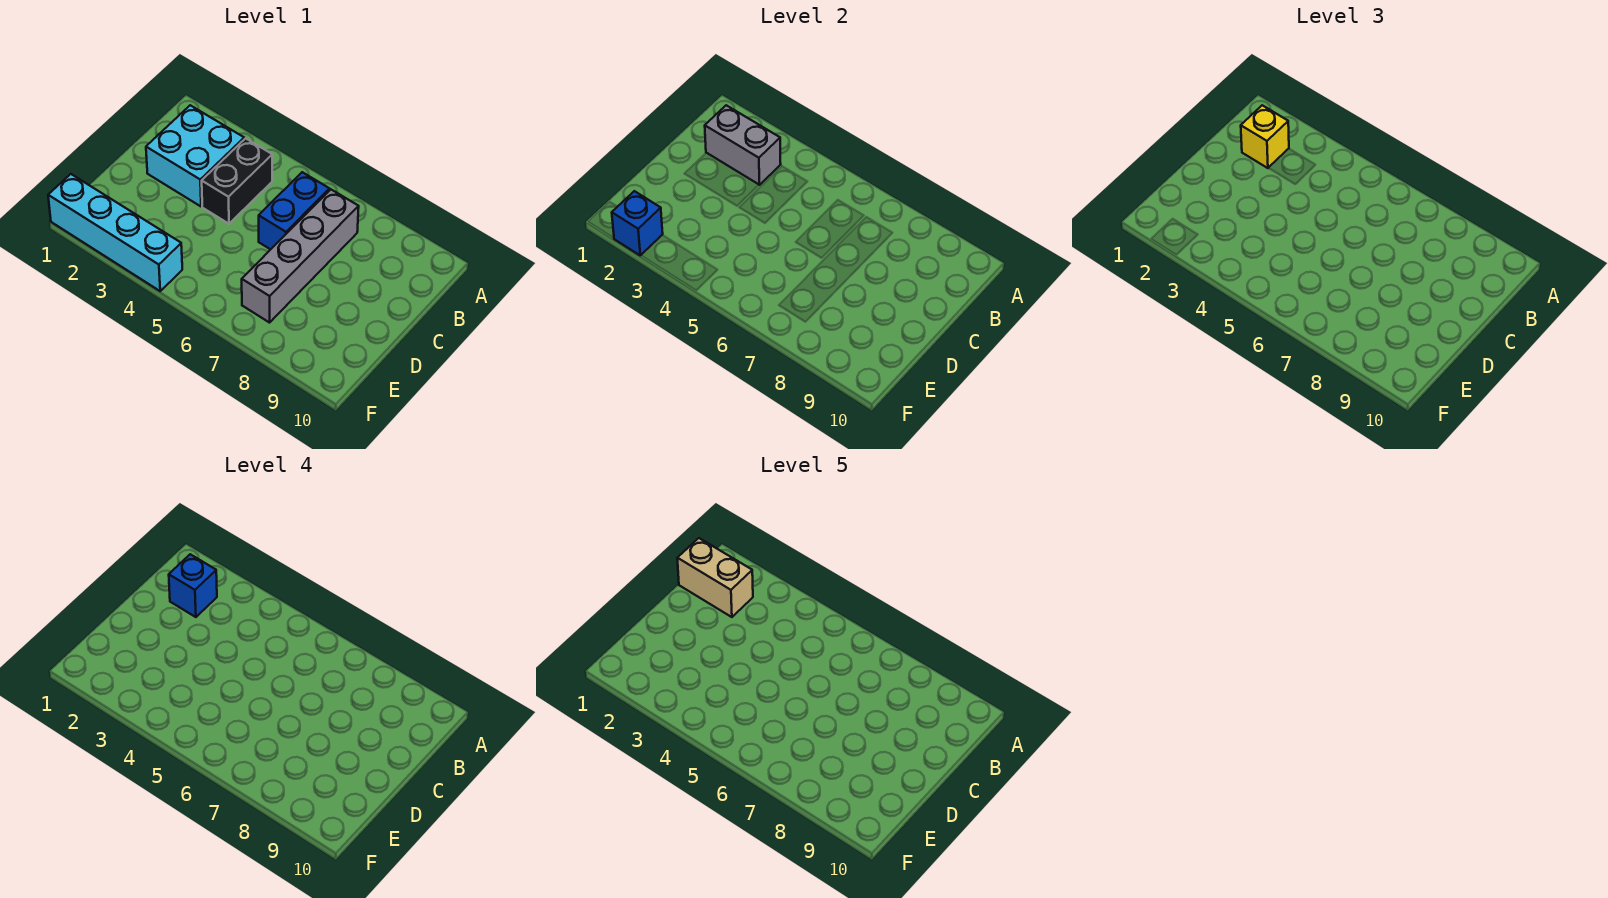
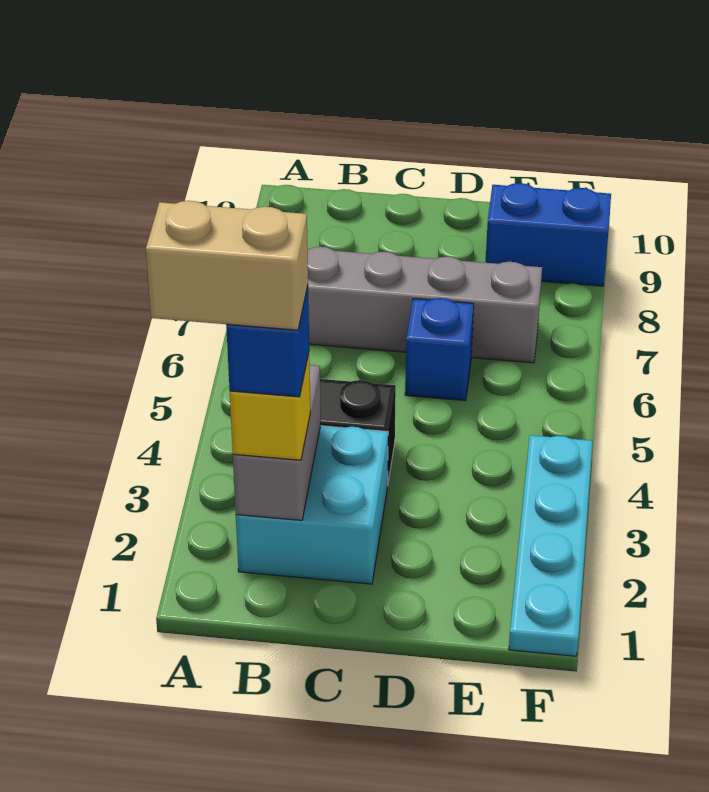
tan brick B1:B2 level 5 -> tan brick A2:B2 level 5
blue brick B6:C6 level 1 -> blue brick E9:F9 level 1
cyan brick F1:F4 level 1 -> cyan plate F1:F4 level 1
blue brick F2 level 2 -> blue brick D6 level 1

